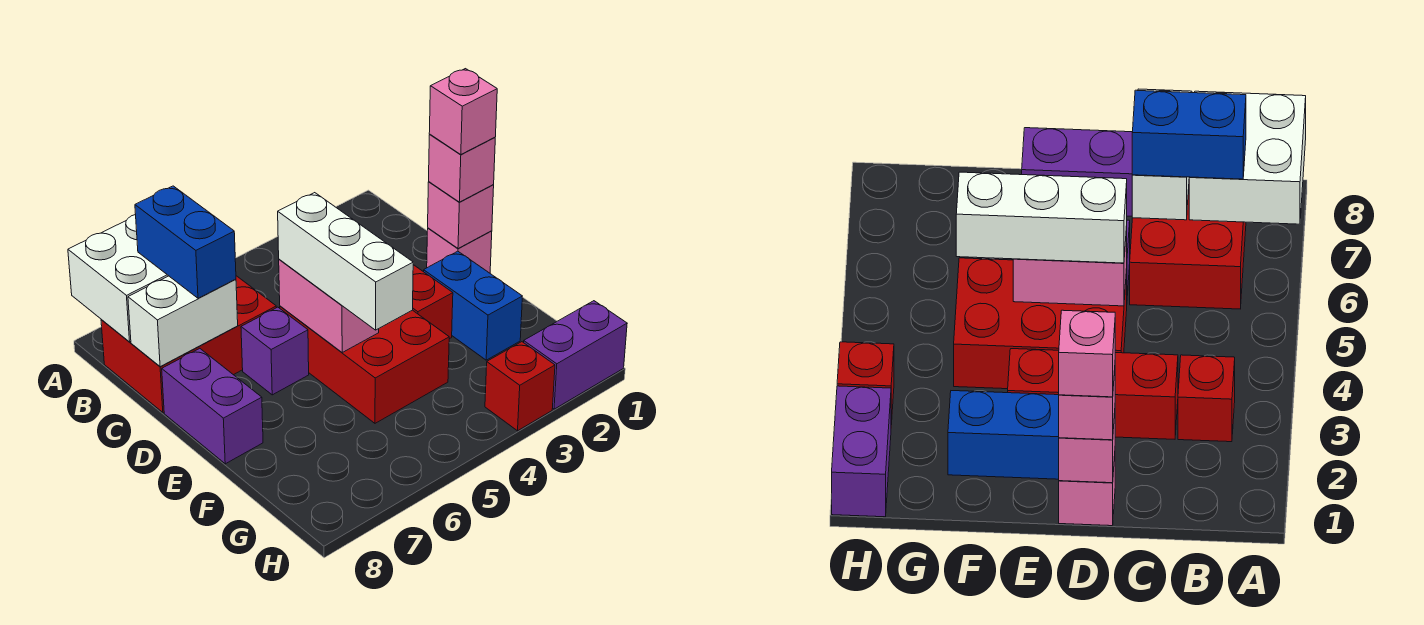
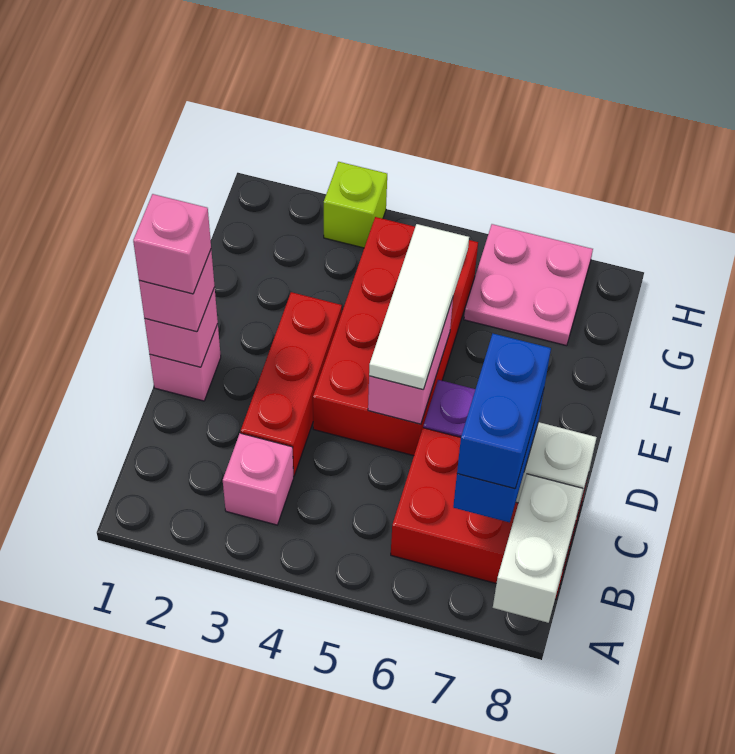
white brick A7:B8 level 2 -> white brick A8:B8 level 2
red brick B3 level 1 -> pink brick B3 level 1
red brick D4:F5 level 1 -> red brick D4:G5 level 1
white brick D5:F5 level 3 -> white tile D5:F5 level 3
purple brick D8:E8 level 1 -> none
blue brick E2:F2 level 1 -> blue brick B7:C7 level 4
none -> pink plate G6:H7 level 1
purple brick H1:H2 level 1 -> none
red brick H3 level 1 -> lime brick H3 level 1

